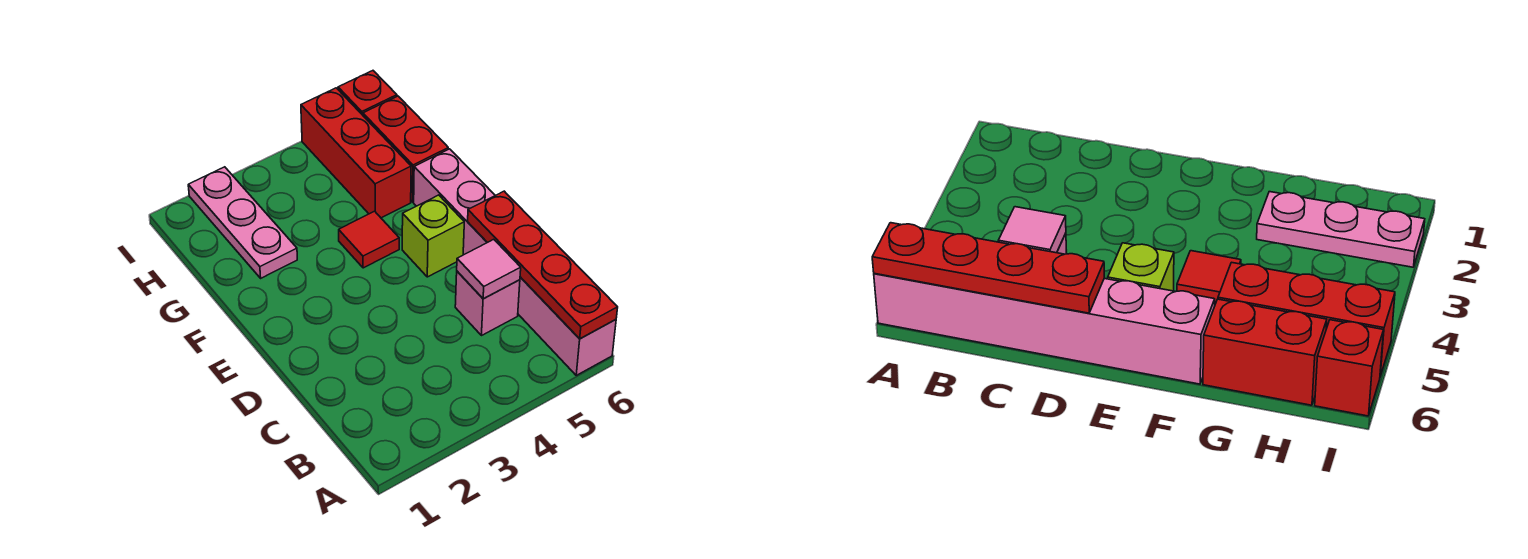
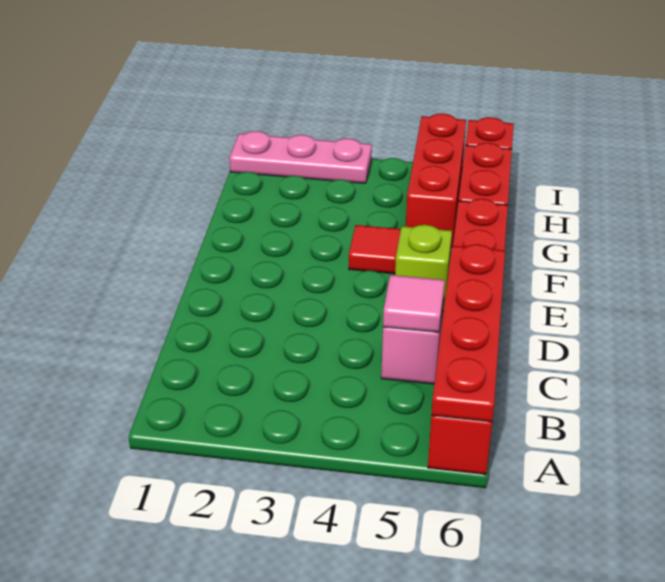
pink brick A6:F6 level 1 -> red brick A6:F6 level 1
pink plate G2:I2 level 1 -> pink plate I1:I3 level 1

